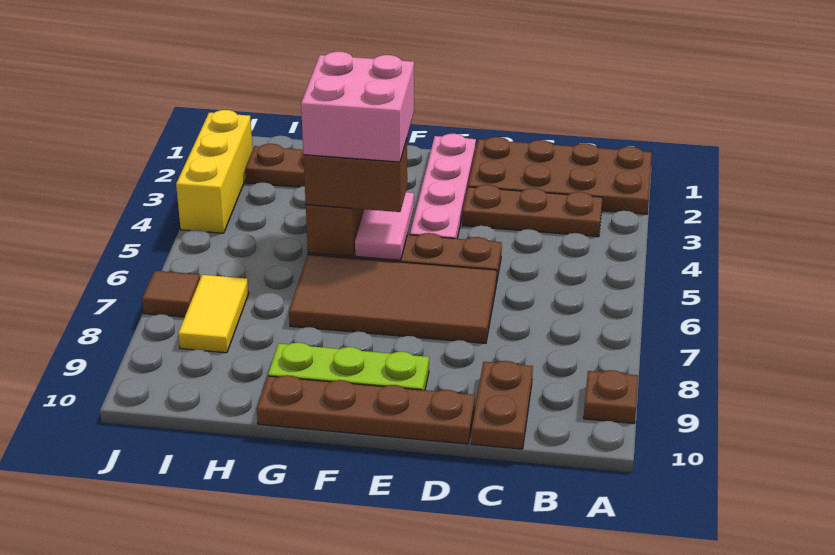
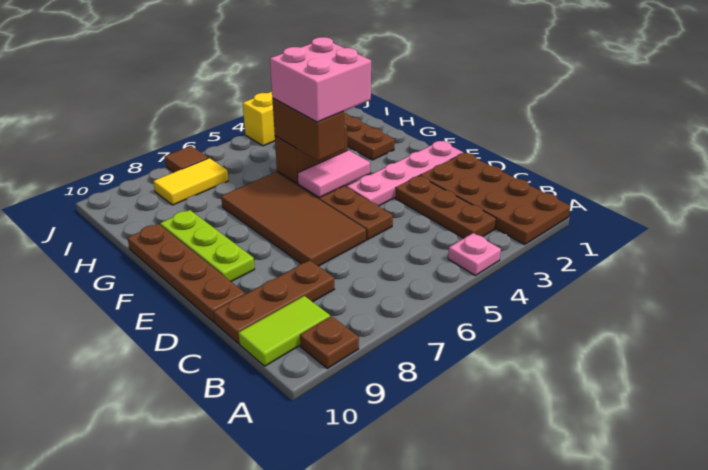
none -> pink plate A4 level 1
none -> lime tile B9:B10 level 1
brown plate C9:C10 level 1 -> brown plate C8:C10 level 1

